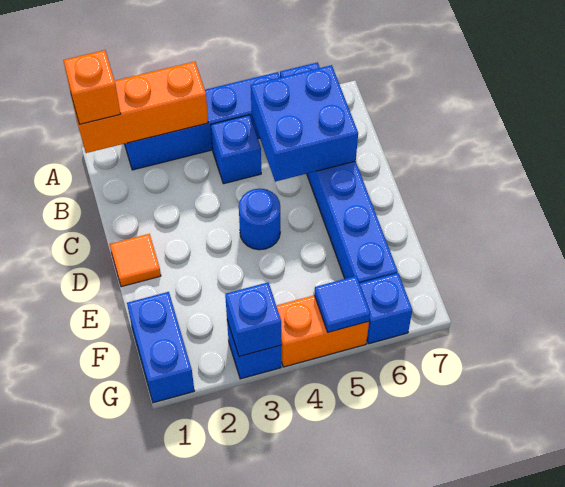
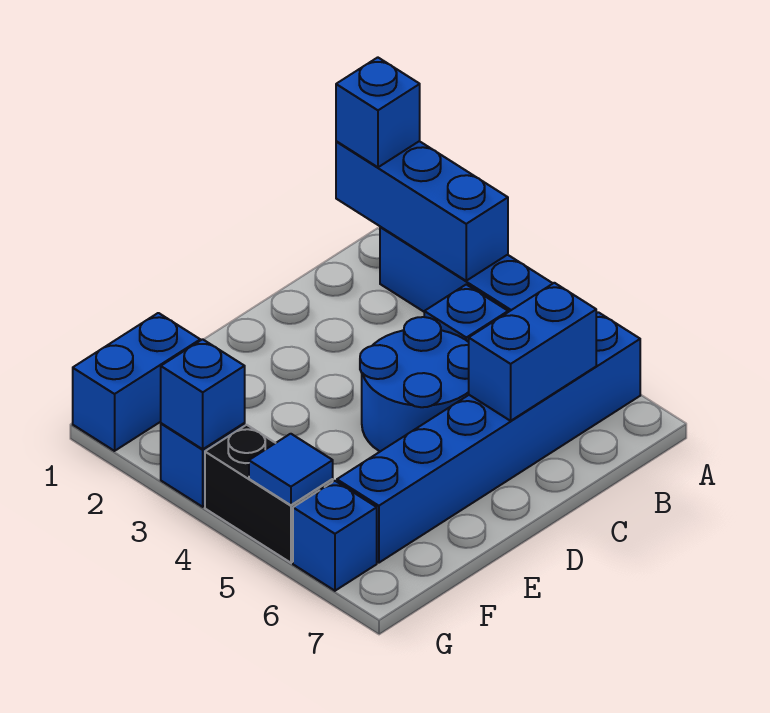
orange brick A1:A3 level 2 -> blue brick A1:A3 level 2
orange brick A1 level 3 -> blue brick A1 level 3
blue brick B5:C6 level 2 -> blue brick B6:C6 level 2
orange tile D1 level 1 -> none
blue round brick D4 level 1 -> blue round brick C4:D5 level 1
orange brick G4:G5 level 1 -> black brick G4:G5 level 1

